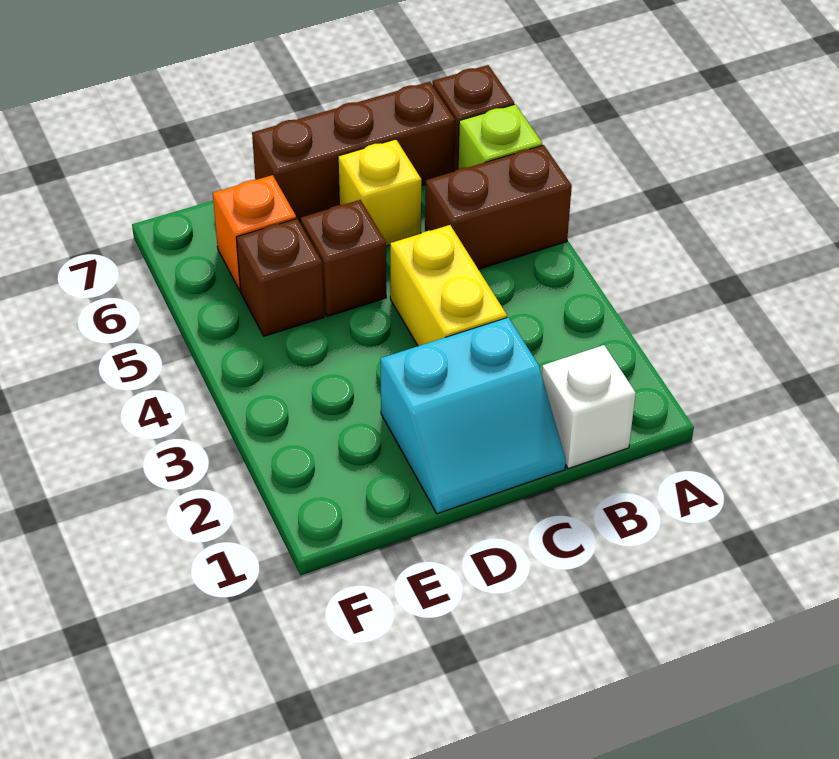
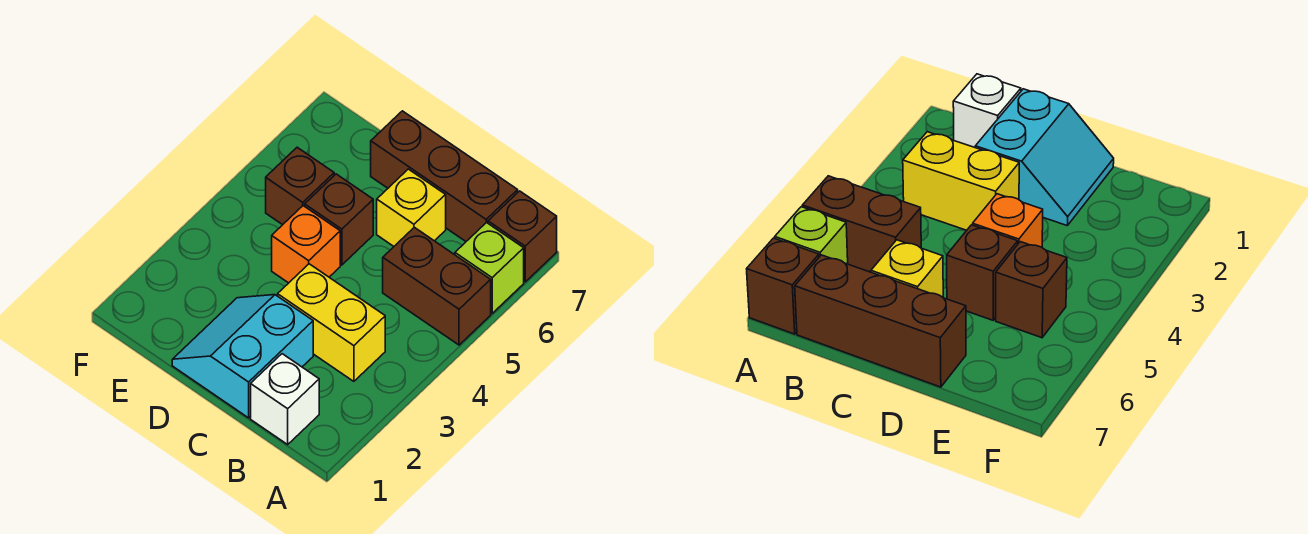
cyan slope C1:D2 level 1 top 2 -> cyan slope C1:D2 level 1 top C
yellow brick C3:C4 level 1 -> yellow brick B3:C3 level 1
orange brick E6 level 1 -> orange brick D4 level 1

